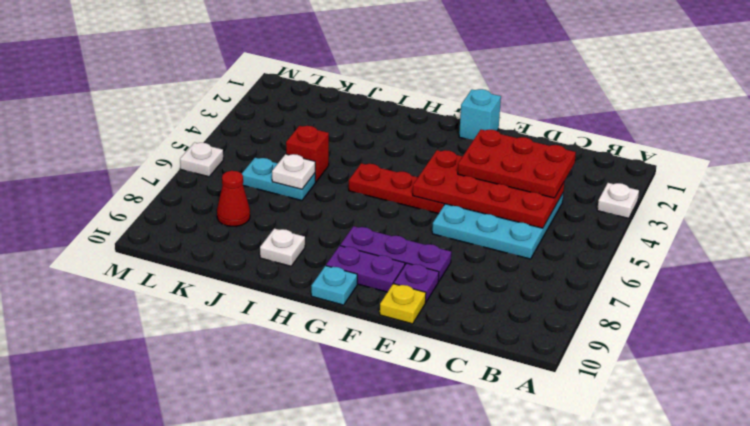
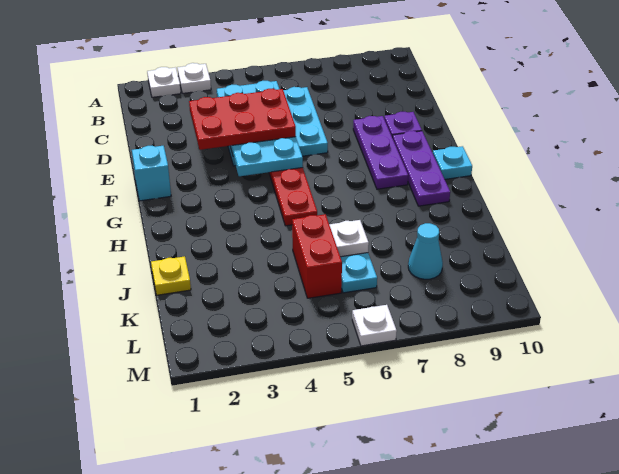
red plate C3:E4 level 3 -> red plate D3:E5 level 3
red plate C4:F5 level 2 -> cyan plate C4:F5 level 2
yellow plate E10 level 1 -> yellow plate J1 level 1
purple plate F9:G9 level 1 -> purple plate F9:H9 level 1
white plate I9 level 1 -> white plate A2 level 1
red brick J5 level 1 -> red brick J5:K5 level 1
red cone K8 level 1 -> cyan cone K8 level 1

